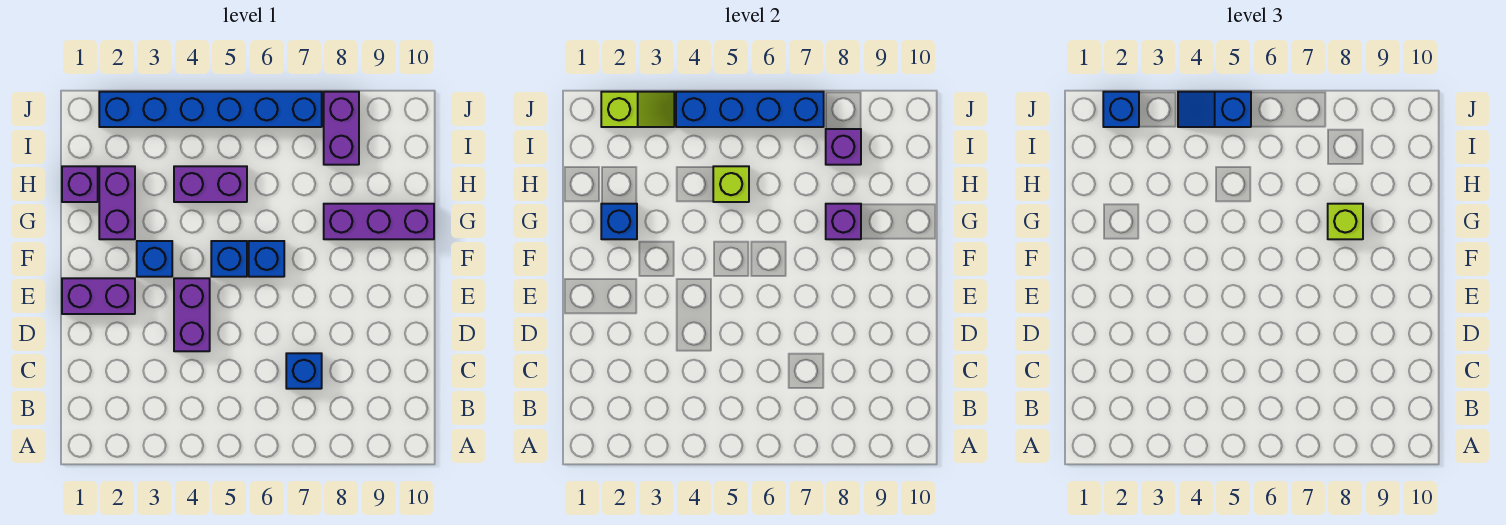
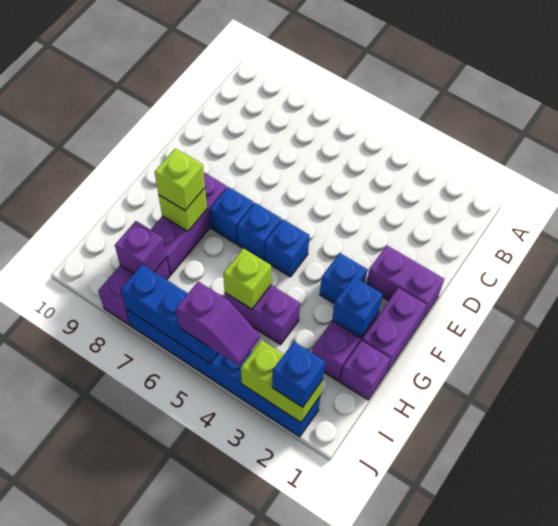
blue brick C7 level 1 -> blue brick F7 level 1
purple brick D4:E4 level 1 -> purple brick F1:G1 level 1
purple brick G8:G10 level 1 -> purple brick F8:H8 level 1
purple brick G8 level 2 -> lime brick G8 level 2
lime slope J2:J3 level 2 top 2 -> lime brick J2:J3 level 2
blue brick J4:J7 level 2 -> blue brick J5:J7 level 2
blue slope J4:J5 level 3 top 5 -> purple slope J4:J5 level 3 top 5

